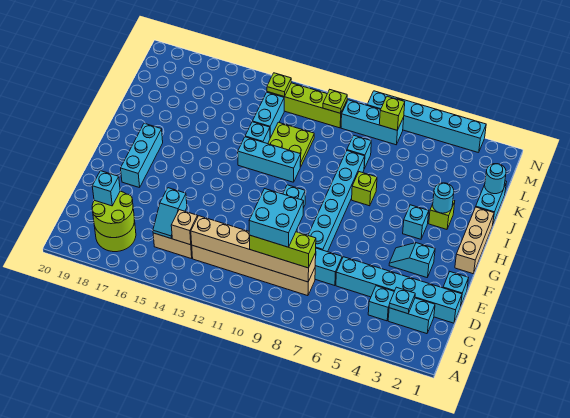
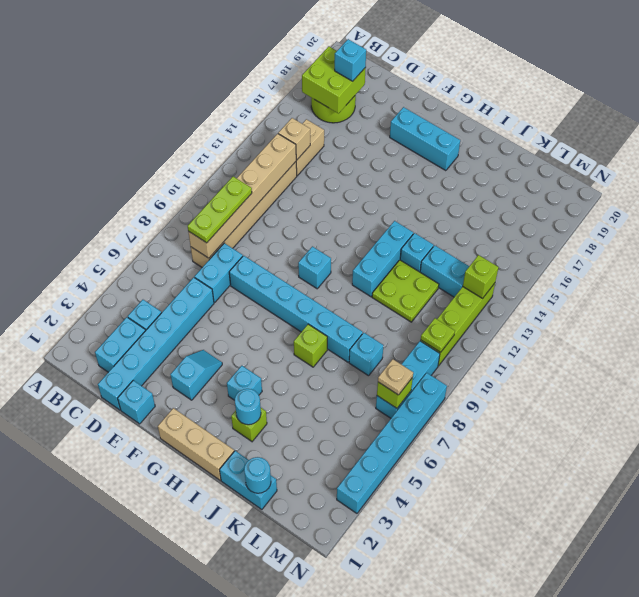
lime round brick B17:C18 level 2 -> lime brick B17:C18 level 2
cyan plate C3 level 2 -> none
lime brick C8:C10 level 3 -> lime plate C8:C10 level 3
cyan brick C9:D10 level 4 -> none
cyan slope C15:D15 level 2 top D -> none
none -> tan plate M7 level 3
lime plate M13 level 2 -> lime brick M13 level 2

